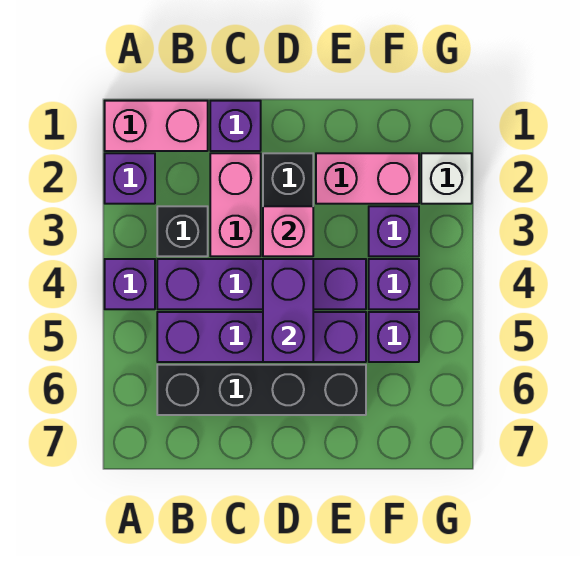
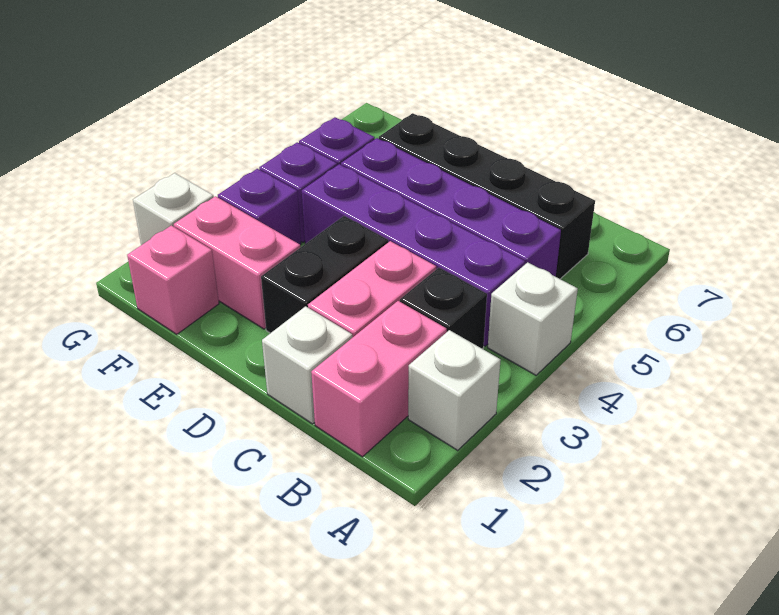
pink brick A1:B1 level 1 -> pink brick B1:B2 level 1
purple brick A2 level 1 -> white brick A2 level 1
purple brick A4 level 1 -> white brick A4 level 1
purple brick C1 level 1 -> white brick C1 level 1
pink brick D3 level 2 -> pink brick F1 level 1
purple brick D4:D5 level 2 -> none

